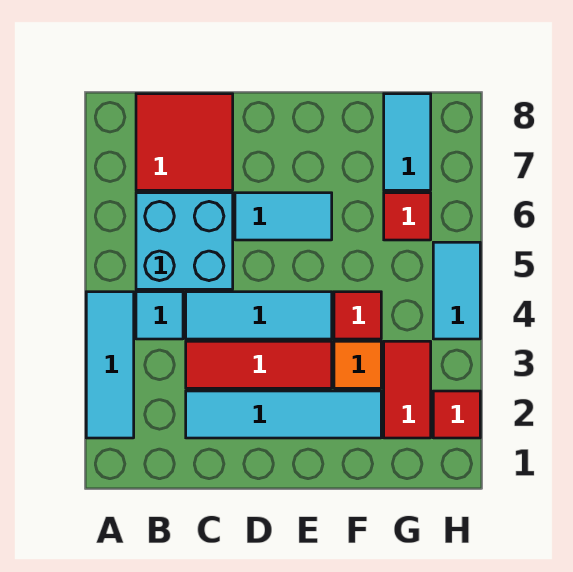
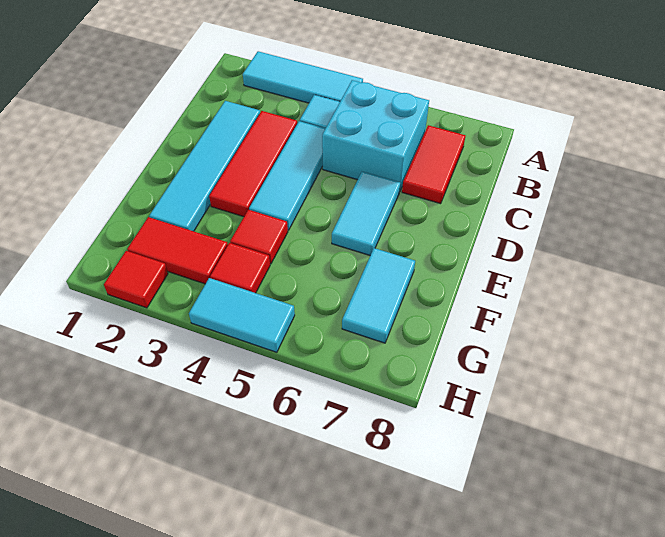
red tile B7:C8 level 1 -> red tile B7:C7 level 1
orange tile F3 level 1 -> none
red tile G6 level 1 -> red tile G4 level 1
cyan tile G7:G8 level 1 -> cyan tile F7:G7 level 1

